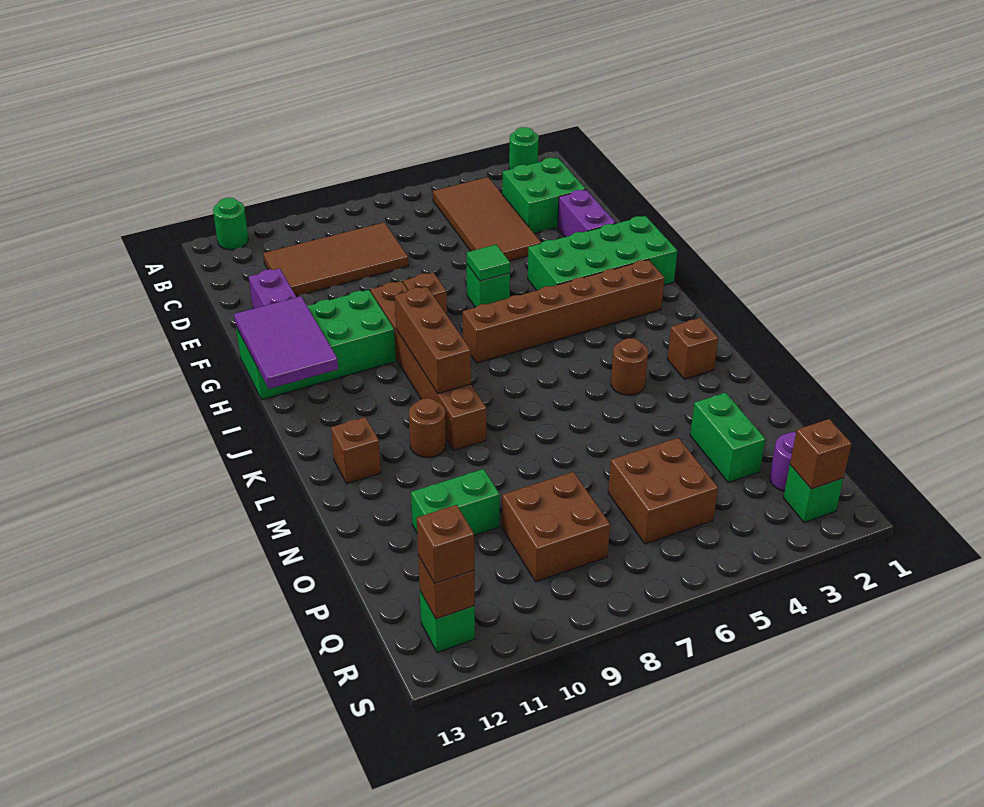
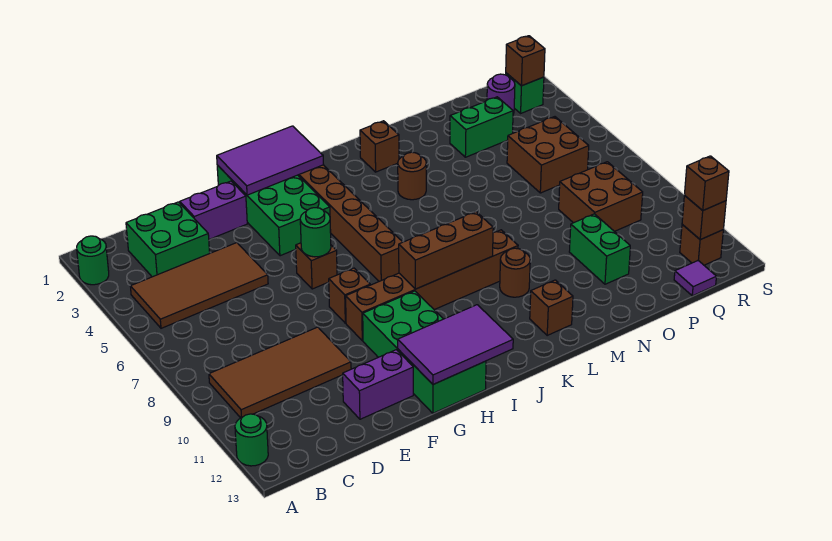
brown tile C8:D11 level 1 -> brown tile B9:E10 level 1
none -> purple tile G1:I2 level 2
green brick G6 level 1 -> brown brick G6 level 1
green tile G6 level 2 -> green round brick G6 level 2
none -> purple tile Q13 level 1
green brick R12 level 1 -> brown brick R12 level 1

